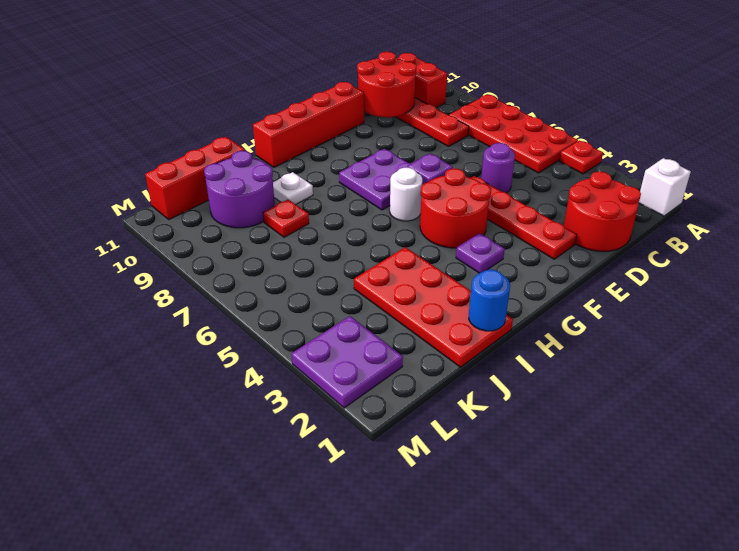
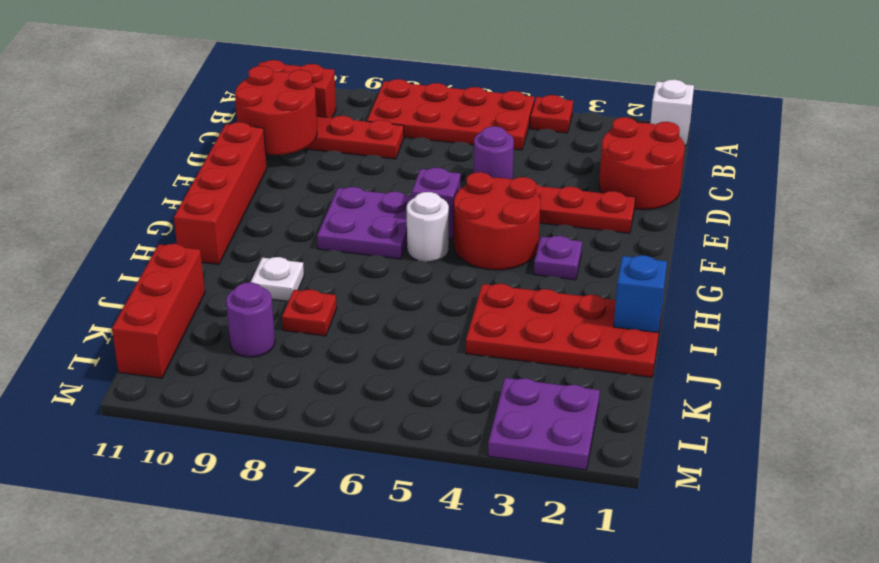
blue round brick I1 level 2 -> blue brick I1 level 2
purple round brick J9:K10 level 1 -> purple round brick K9 level 1

